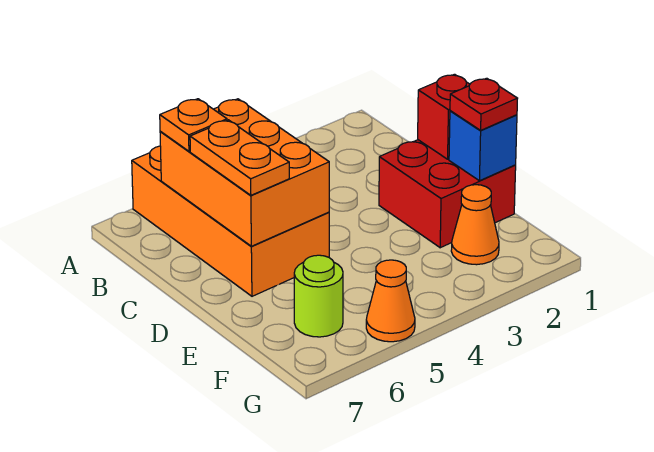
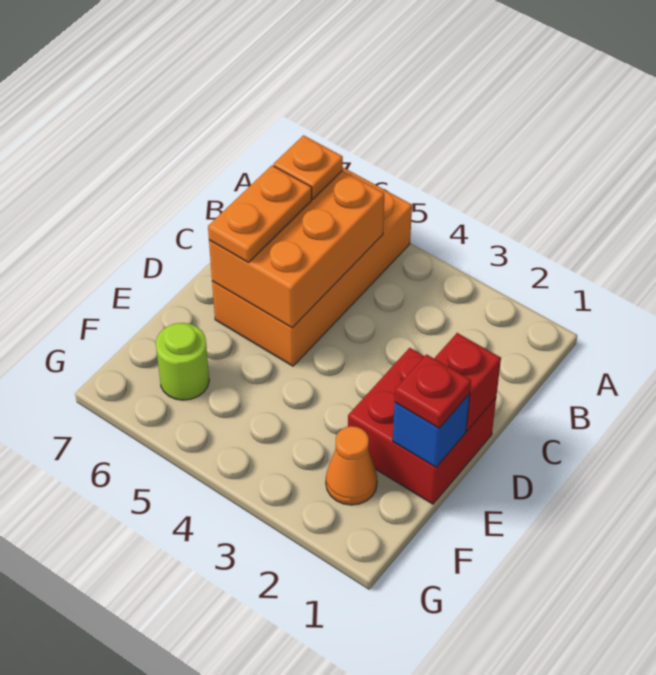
orange cone G5 level 1 -> none

